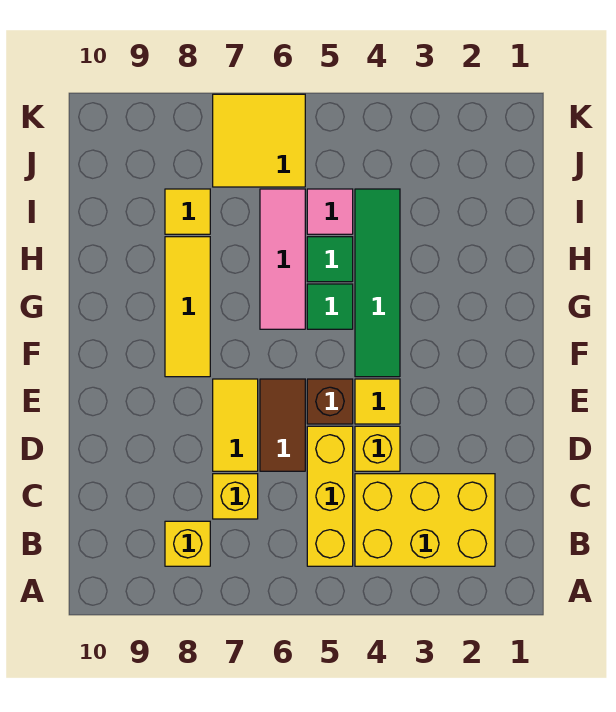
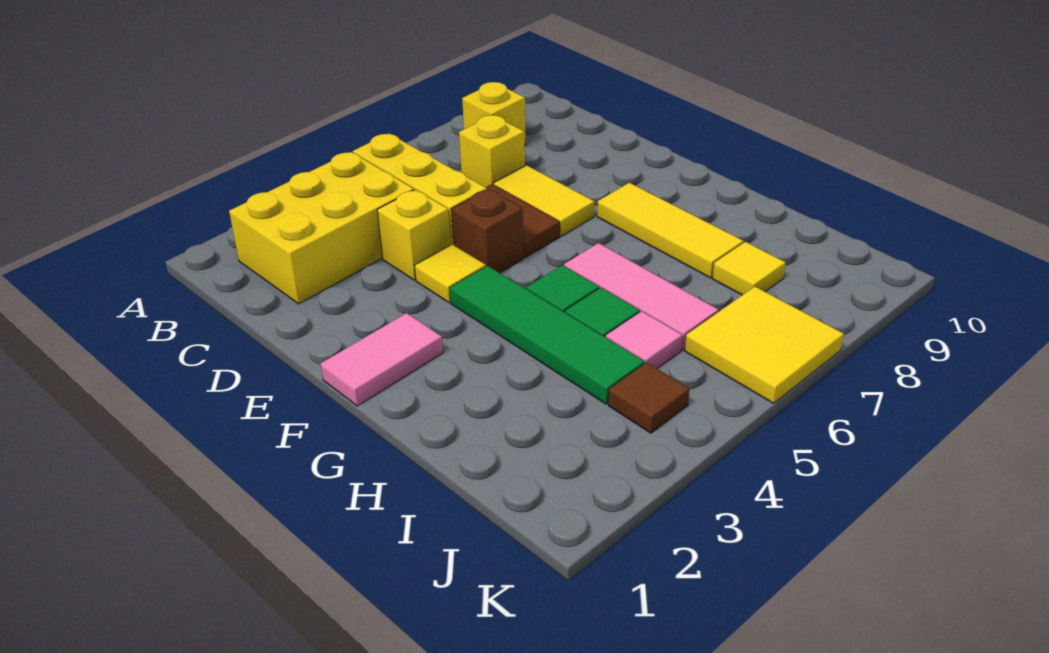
none -> pink tile F1:F2 level 1
none -> brown tile J4 level 1

